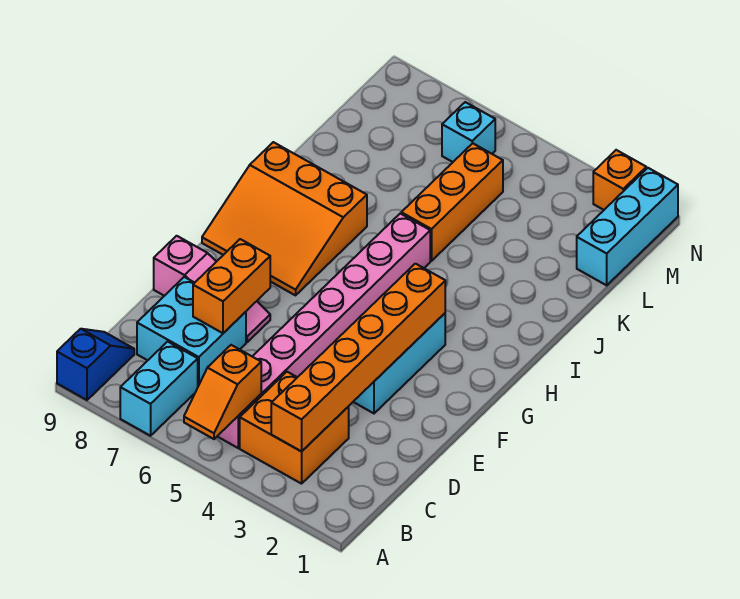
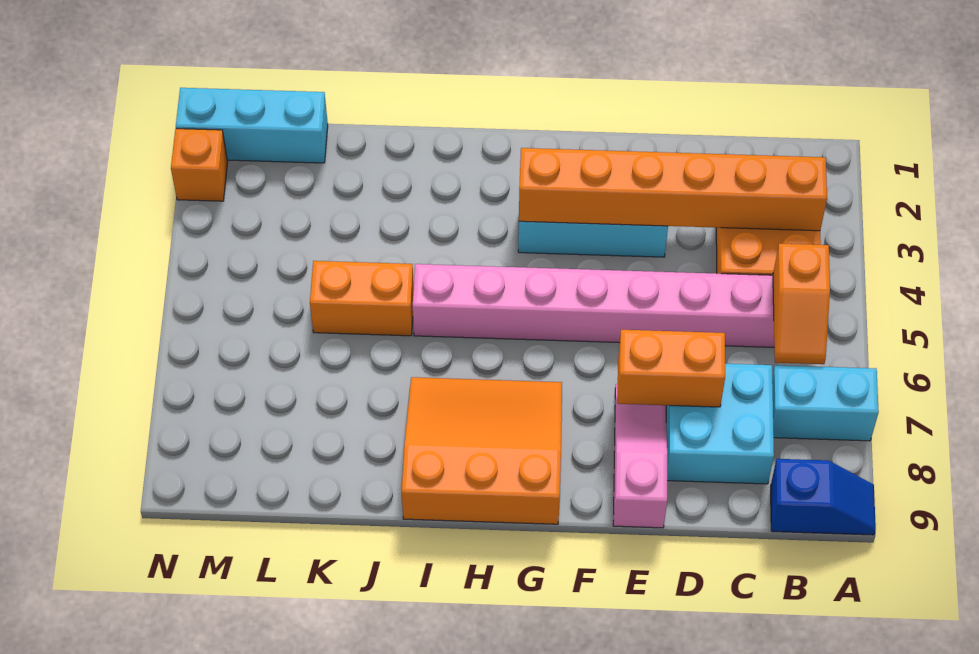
orange slope A5:B5 level 2 top B -> orange slope B5:B6 level 2 top 5
blue slope A9:B9 level 1 top A -> blue slope A9:B9 level 1 top B
orange slope G7:I9 level 1 top I -> orange slope G7:I9 level 1 top 9
orange brick J5:L5 level 1 -> orange brick J5:K5 level 1
cyan brick M6 level 1 -> none

